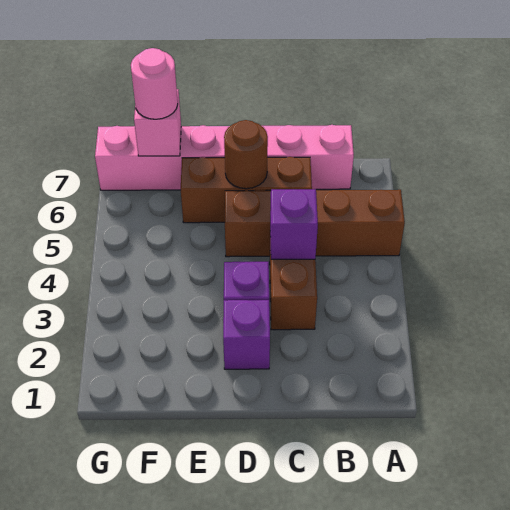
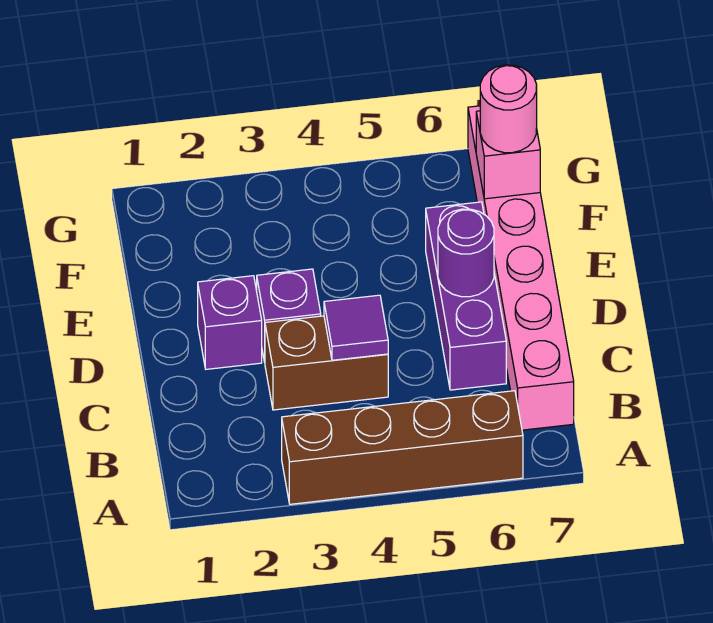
brown brick A5:D5 level 1 -> brown brick A3:A6 level 1
purple brick C4 level 2 -> purple tile C4 level 2
brown brick C6:E6 level 1 -> purple brick C6:E6 level 1
brown round brick D6 level 2 -> purple round brick D6 level 2

